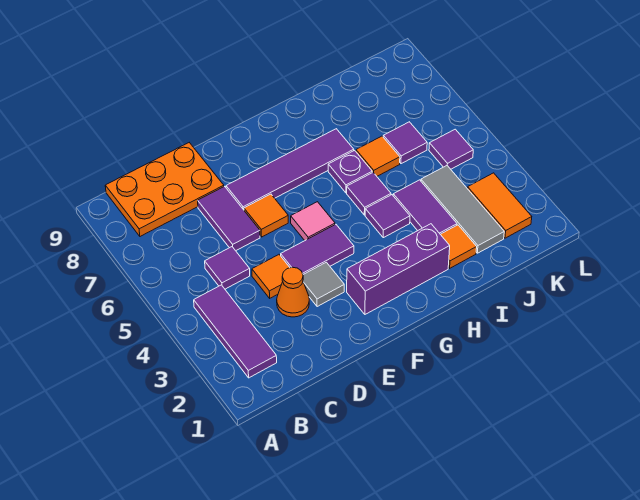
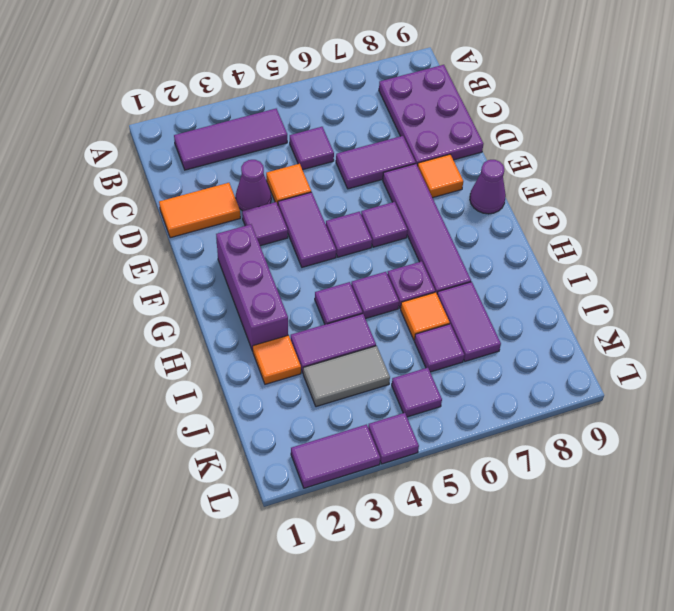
orange plate B8:D9 level 1 -> purple plate B8:D9 level 1
orange cone D3 level 1 -> purple cone D3 level 1
grey tile E3 level 1 -> purple tile E3 level 1
orange tile E6 level 1 -> orange tile E8 level 1
pink tile F5 level 1 -> purple tile F5 level 1
none -> purple tile F6 level 1
none -> purple cone F9 level 1
none -> purple tile I7:J7 level 1
grey tile J2:J4 level 1 -> grey tile J3:J4 level 1
orange tile K2:K3 level 1 -> orange tile D1:D2 level 1
none -> purple tile L2:L3 level 1
none -> purple tile L4 level 1

